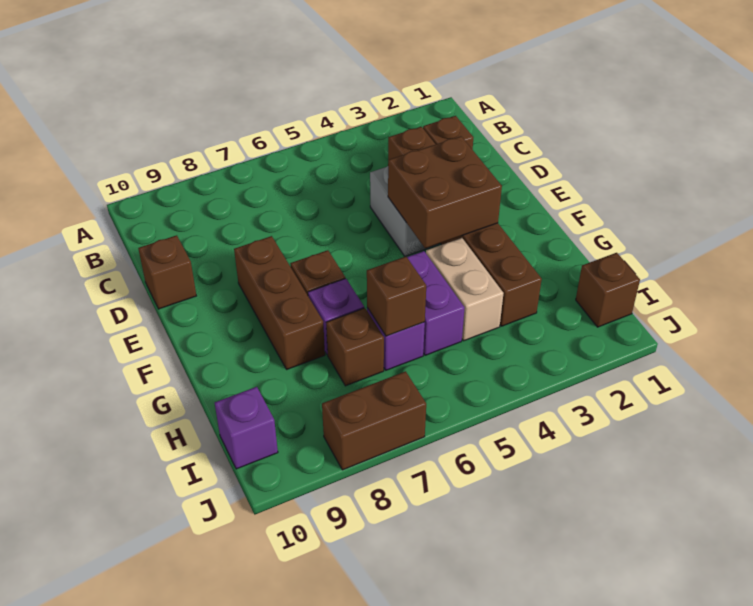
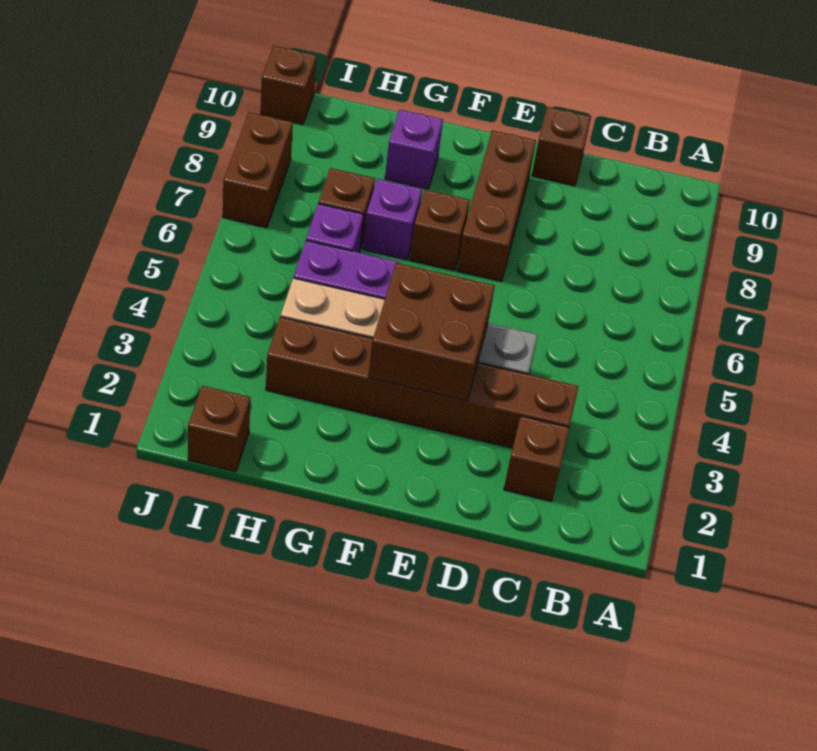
brown brick E8:G8 level 1 -> brown brick E7:E9 level 1
brown brick H6 level 2 -> brown brick J10 level 1
purple brick I10 level 1 -> purple brick G9 level 1

